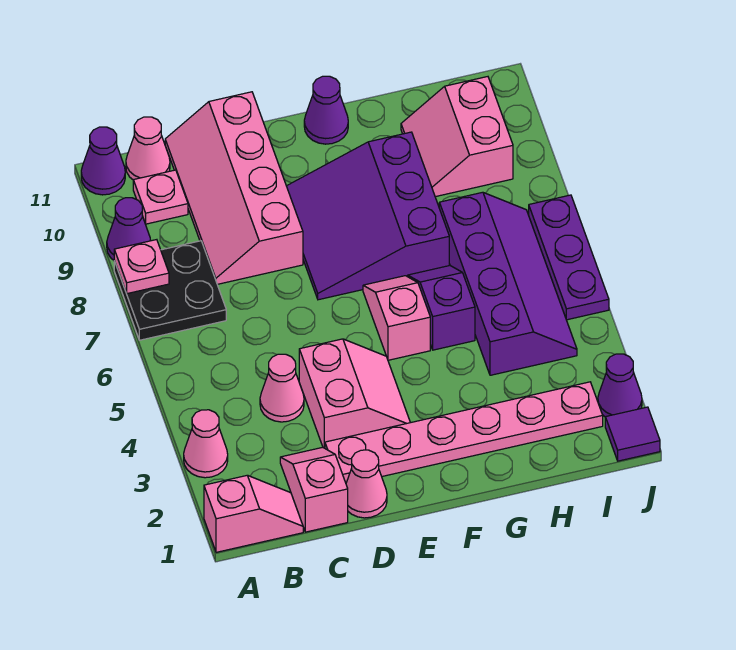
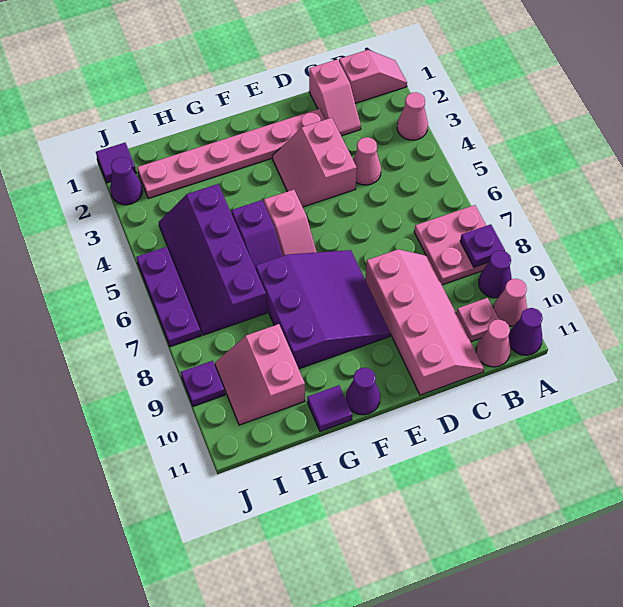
pink slope A1:B1 level 1 top A -> pink slope A1:B1 level 1 top B
black plate A7:B8 level 1 -> pink plate A7:B8 level 1
pink plate A8 level 2 -> purple plate A8 level 2
pink cone D1 level 1 -> pink cone A10 level 1
none -> purple tile G11 level 1
pink slope H9:I10 level 1 top I -> pink slope H9:I10 level 1 top H
none -> purple plate J9 level 1

